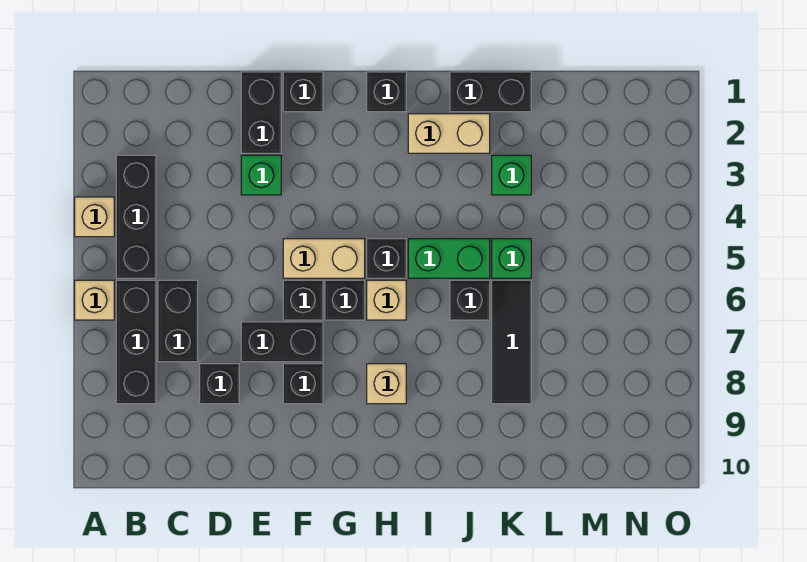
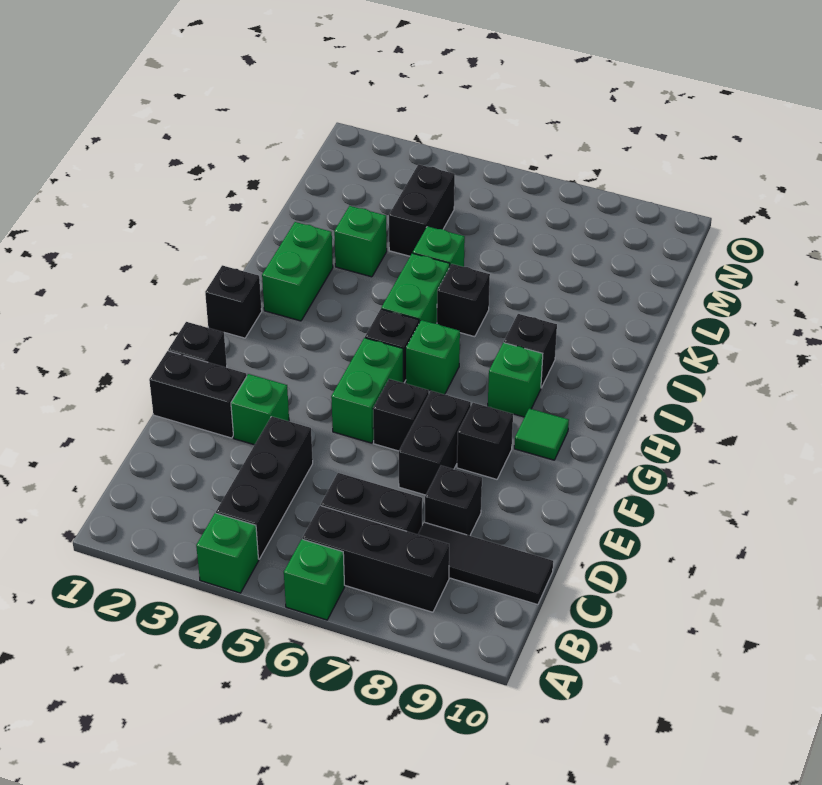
tan brick A4 level 1 -> green brick A4 level 1
tan brick A6 level 1 -> green brick A6 level 1
black brick B3:B5 level 1 -> black brick B4:D4 level 1
tan brick F5:G5 level 1 -> green brick F5:G5 level 1
black brick G6 level 1 -> black brick I8 level 1
none -> green tile G9 level 1
tan brick H6 level 1 -> green brick H6 level 1
tan brick H8 level 1 -> green brick H8 level 1
tan brick I2:J2 level 1 -> green brick I2:J2 level 1
black brick J1:K1 level 1 -> black brick L4:M4 level 1
black tile K6:K8 level 1 -> black tile C8:C10 level 1

